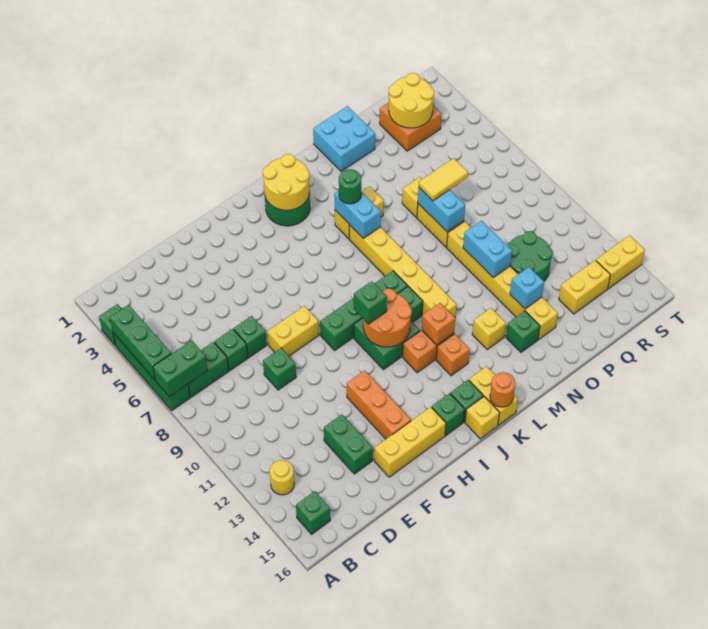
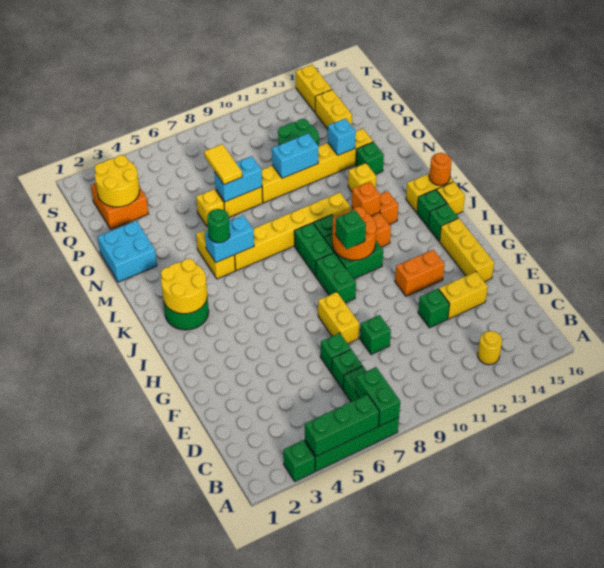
green brick B15 level 1 -> green brick E12 level 1
green brick E13:E14 level 1 -> yellow brick E13:E14 level 1
orange brick G12:G14 level 1 -> orange brick G12:G13 level 1

